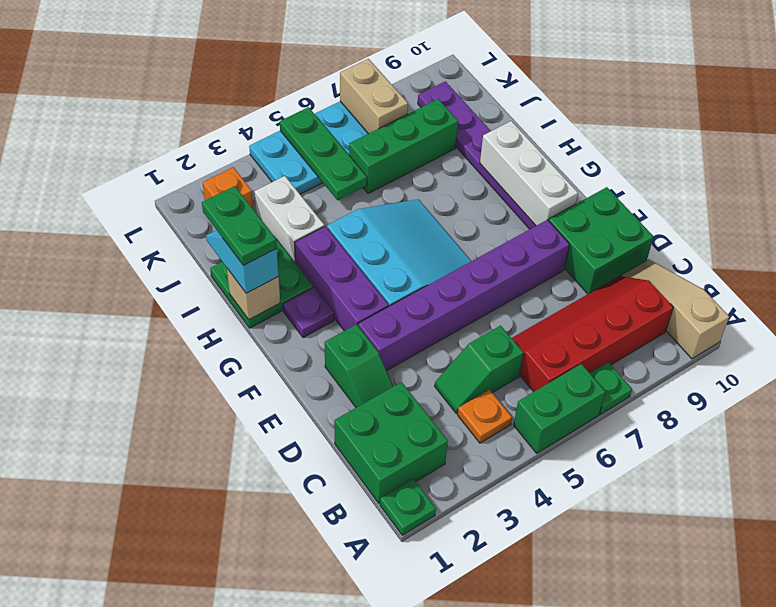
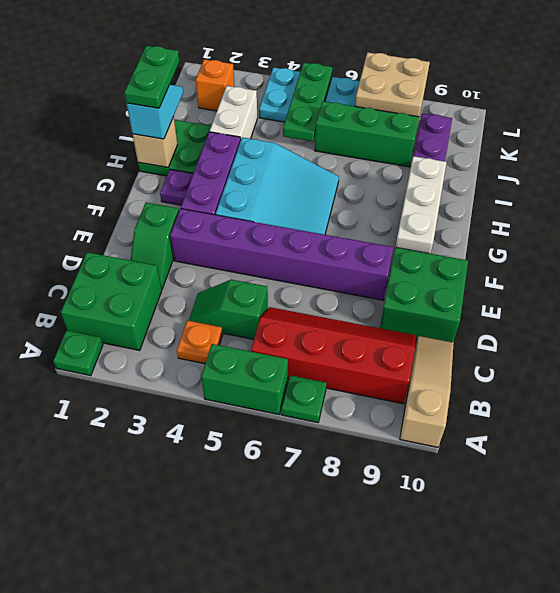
tan brick K7:L7 level 2 -> tan brick K7:L8 level 2

